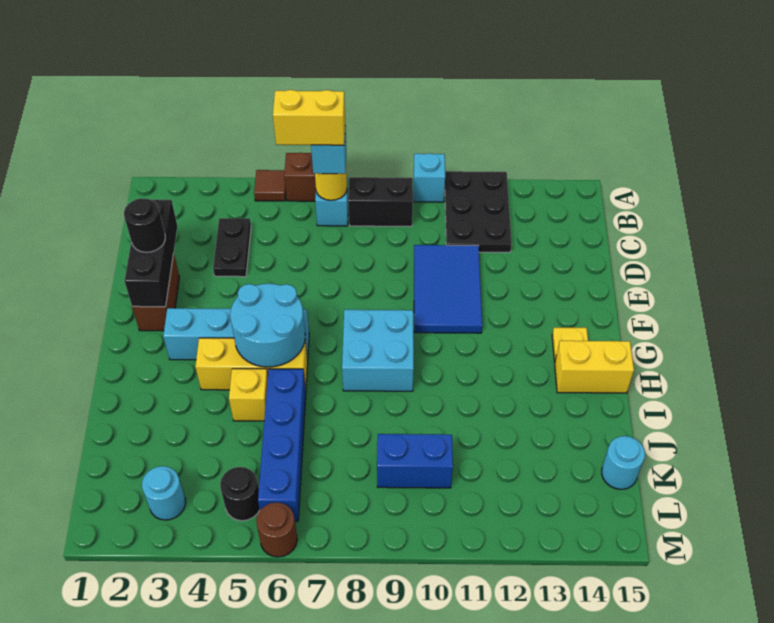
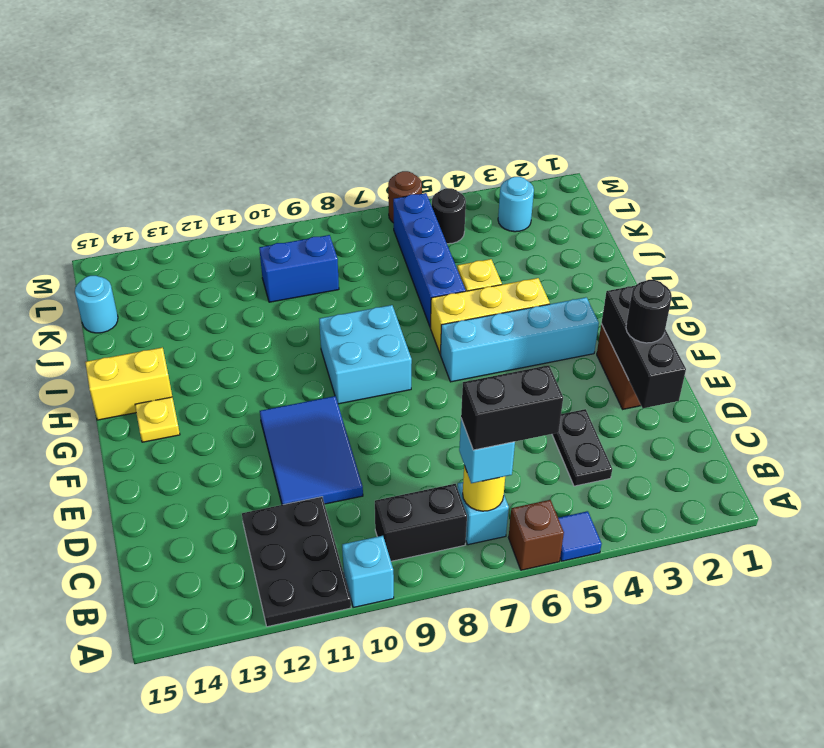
brown tile A5 level 1 -> blue tile A5 level 1
yellow brick B6:B7 level 4 -> black brick B6:B7 level 4
cyan round brick G5:H6 level 2 -> none

